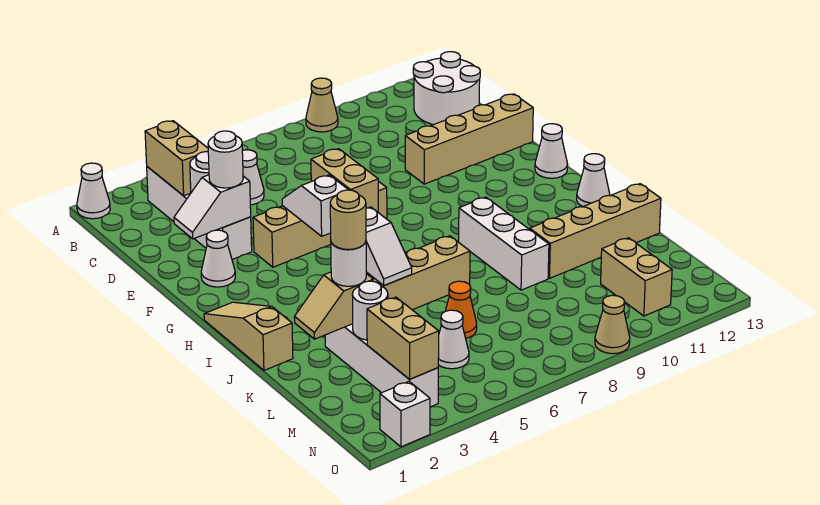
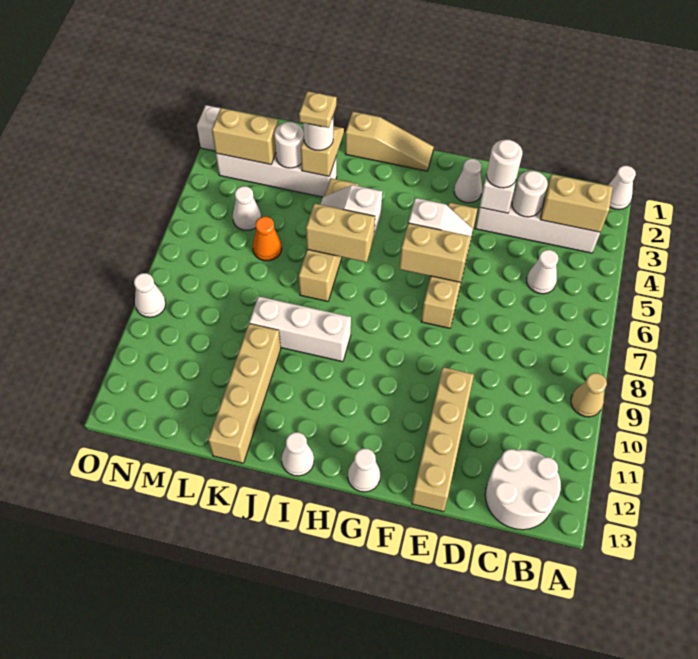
tan round brick K3 level 4 -> tan plate K3 level 4
tan brick M11:N11 level 1 -> tan brick I6:J6 level 2
tan cone O9 level 1 -> white cone O9 level 1

